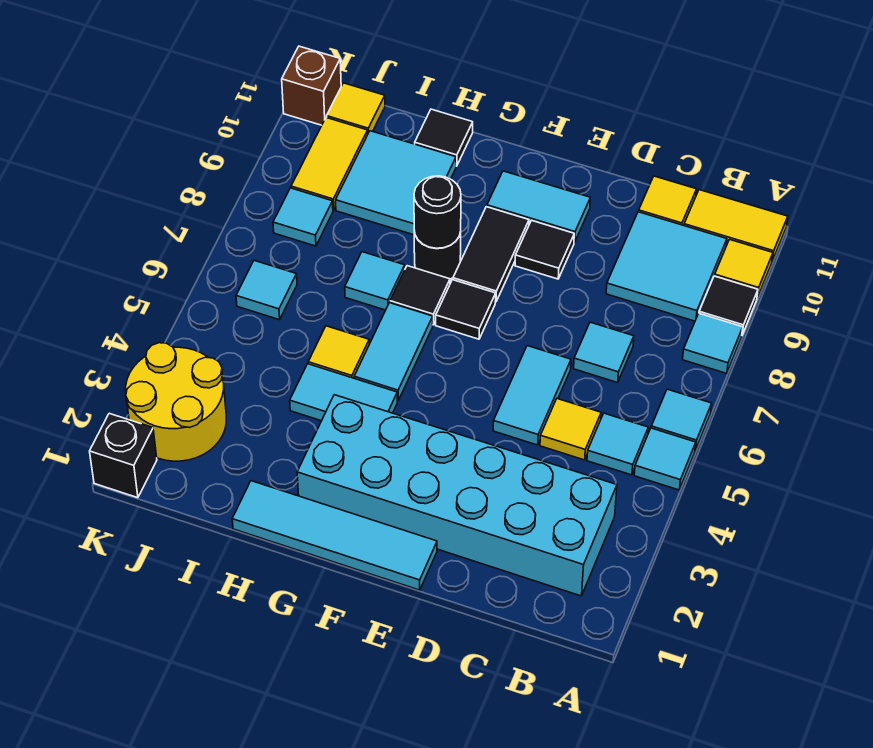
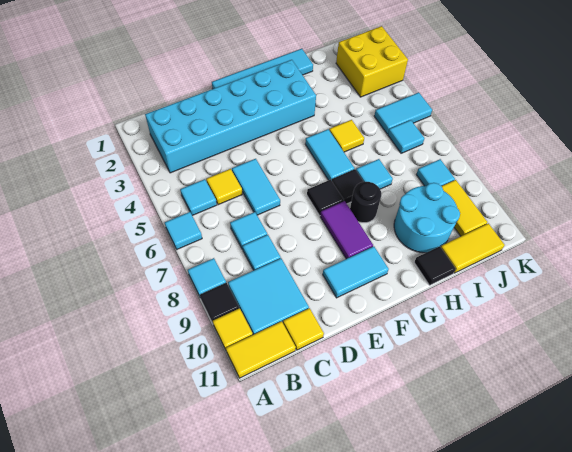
cyan tile A5 level 1 -> cyan tile C8 level 1
black tile E9 level 1 -> none
black tile F8:F9 level 1 -> purple tile F8:F9 level 1
cyan tile G4:H4 level 1 -> cyan tile J5:K5 level 1
black round brick G8 level 2 -> none
cyan tile H9:I10 level 1 -> cyan round brick H9:I10 level 1
yellow round brick J2:K3 level 1 -> yellow brick J2:K3 level 1
yellow tile J11 level 1 -> yellow tile I11:J11 level 1
black brick K1 level 1 -> none
brown brick K11 level 1 -> none

